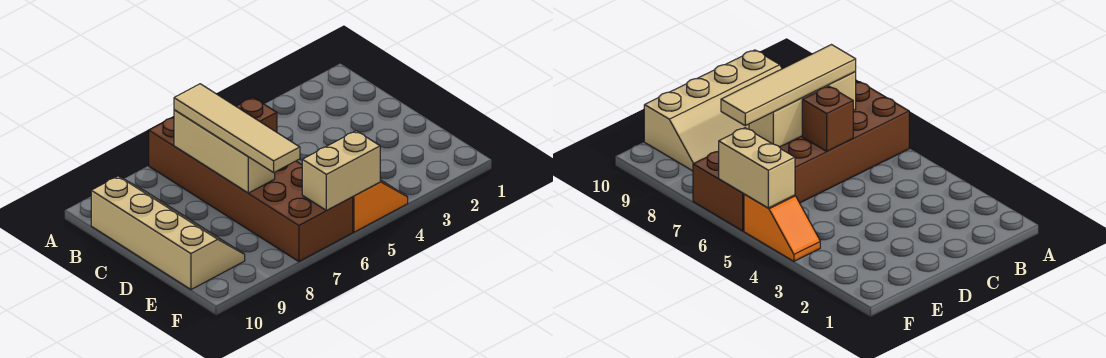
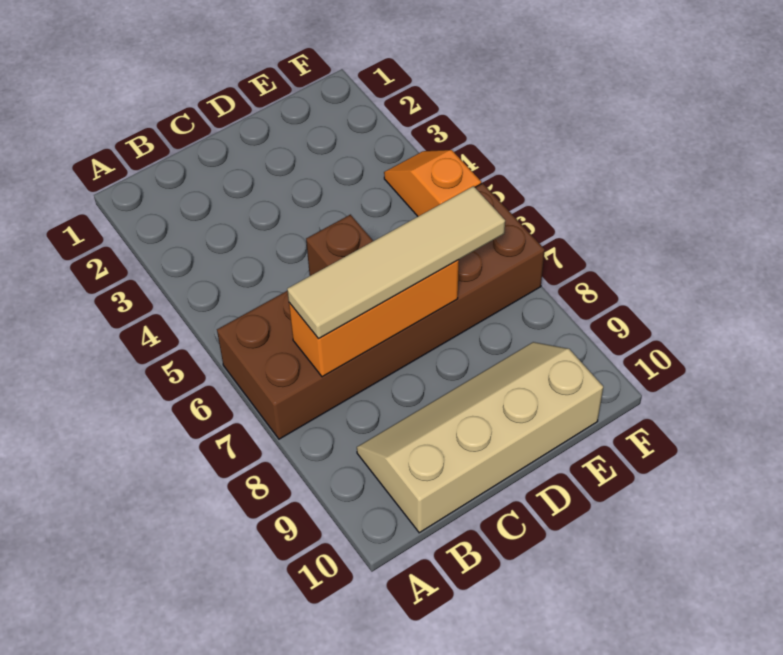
tan brick B7:D7 level 2 -> orange brick B7:D7 level 2
tan brick F5:F6 level 2 -> none

